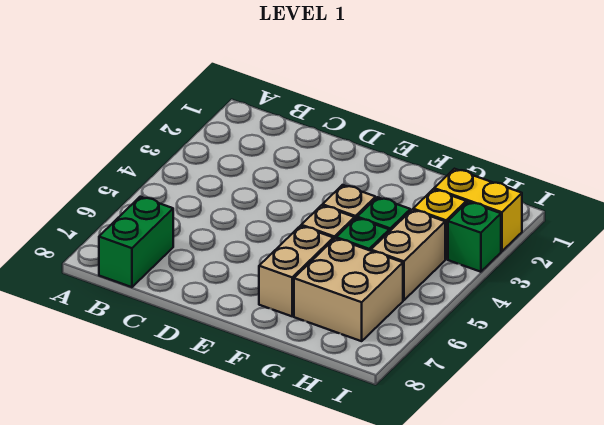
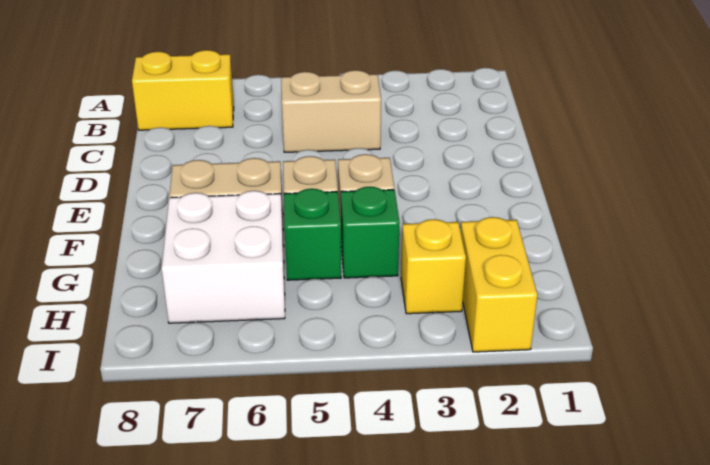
green brick B7:B8 level 1 -> yellow brick B7:B8 level 1
tan brick G6:H7 level 1 -> white brick G6:H7 level 1
tan brick H4:H5 level 1 -> tan brick C4:C5 level 1
green brick I3 level 1 -> none

